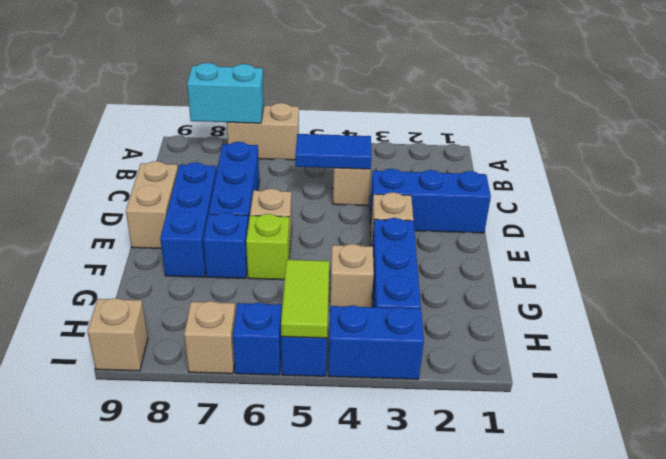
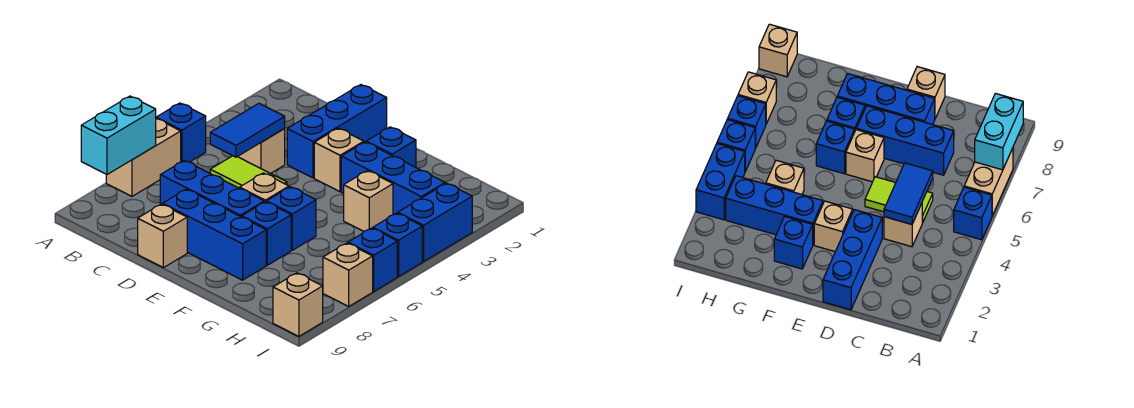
none -> blue brick A5 level 1
tan brick D9:E9 level 1 -> tan brick D9 level 1
none -> blue brick F2 level 1
lime brick F6 level 1 -> blue brick F6 level 1
lime tile H5:I5 level 2 -> lime tile C5:D5 level 1

